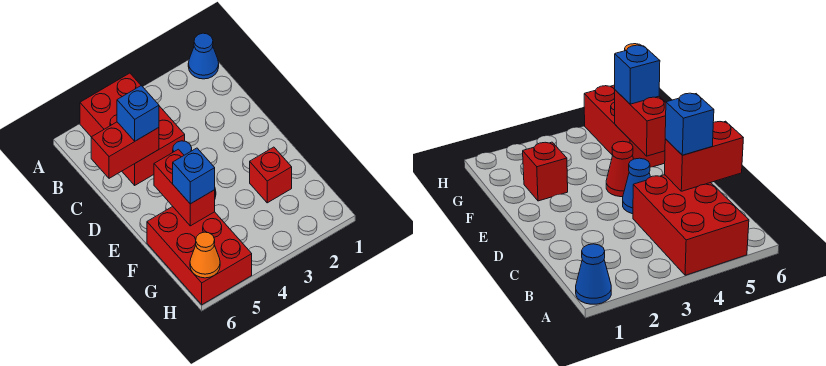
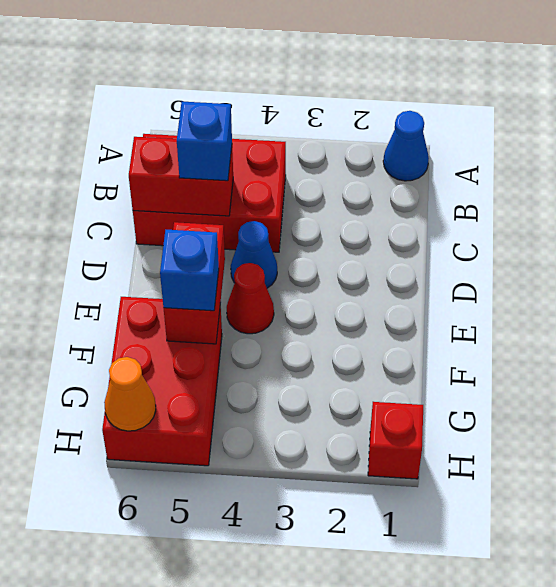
red brick A4:C5 level 1 -> red brick B4:C6 level 1
red brick F2 level 1 -> red brick H1 level 1

